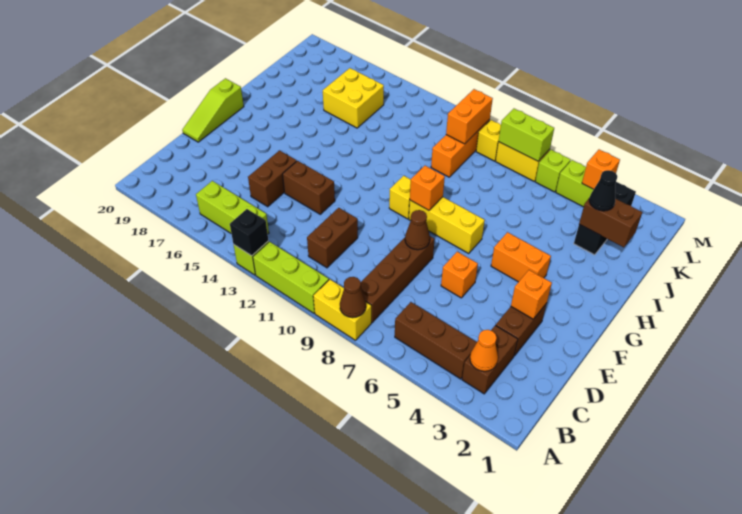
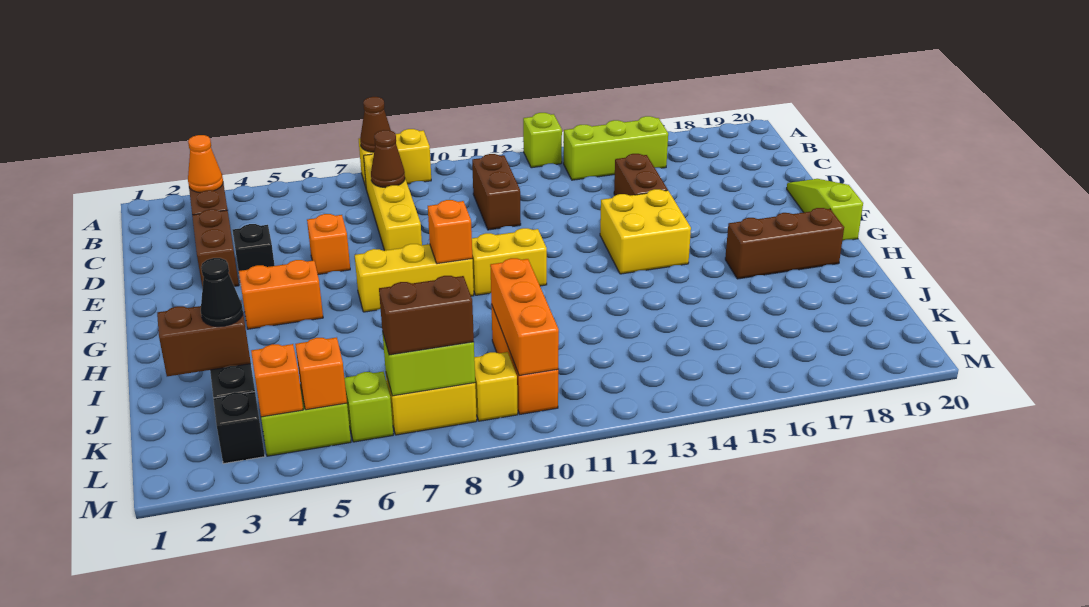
lime brick A10:A12 level 1 -> none
black brick A13 level 2 -> black brick E4 level 1
brown brick B4:B6 level 1 -> brown brick H17:H19 level 1
brown brick B8:E8 level 1 -> yellow brick B8:E8 level 1
orange brick E3 level 2 -> orange brick L5 level 2
brown cone E8 level 2 -> brown cone C8 level 2
brown brick E13:E14 level 1 -> brown brick L7:L8 level 3
yellow brick G10 level 1 -> yellow brick G10:G11 level 1
yellow brick J15:K16 level 1 -> yellow brick F14:G15 level 1
orange brick K10:L10 level 2 -> orange brick J10:L10 level 2

